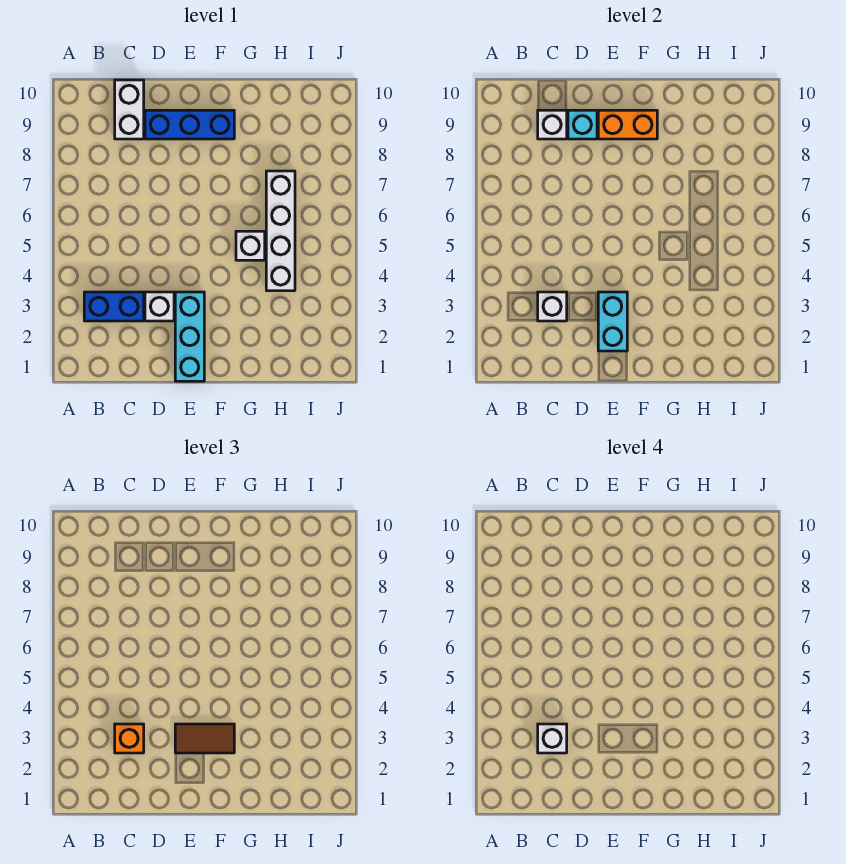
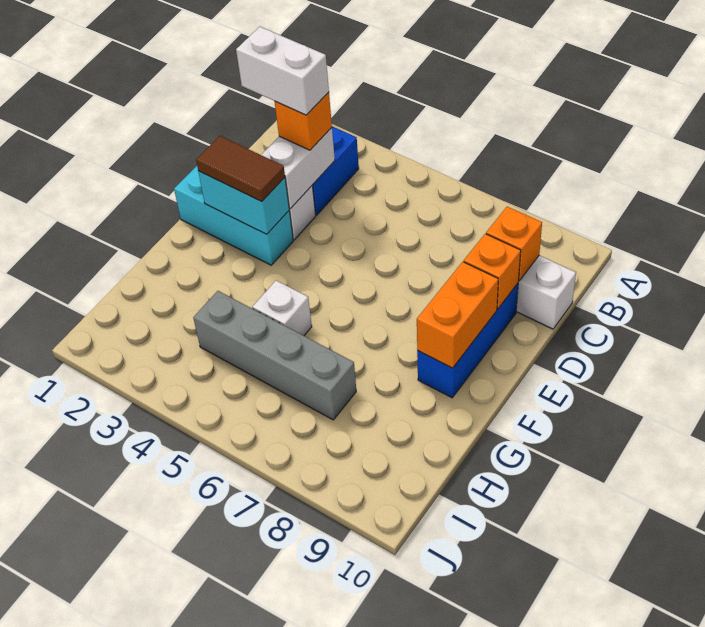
white brick C3 level 2 -> white brick C3:D3 level 2
white brick C3 level 4 -> white brick C2:C3 level 4
white brick C9 level 2 -> orange brick C9 level 2
cyan brick D9 level 2 -> orange brick D9 level 2
brown tile E3:F3 level 3 -> brown tile E2:E3 level 3
white brick H4:H7 level 1 -> grey brick H4:H7 level 1

